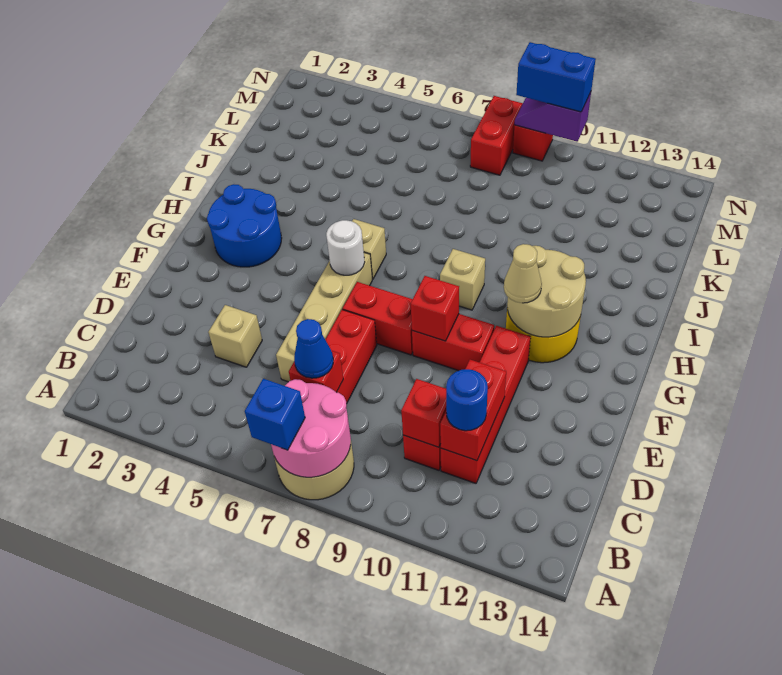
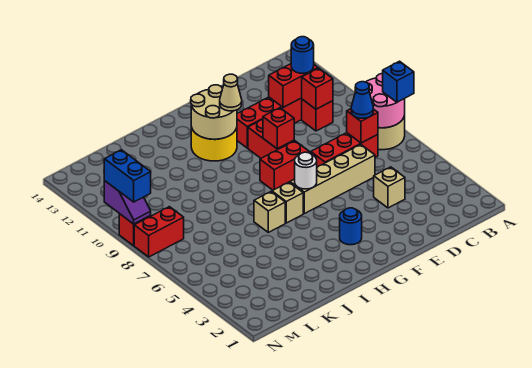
red brick F7:F8 level 1 -> red brick F8:G8 level 1
blue round brick G2:H3 level 1 -> blue round brick G3 level 1
tan brick H9 level 1 -> tan brick I6 level 1

